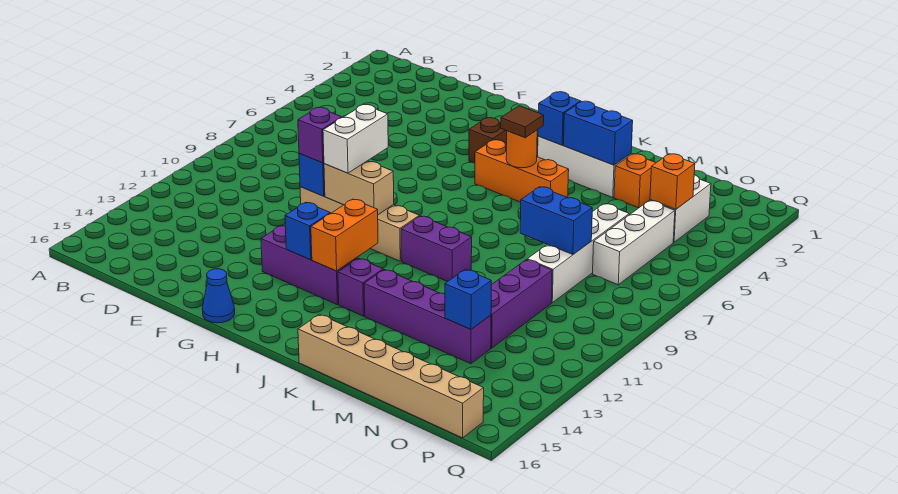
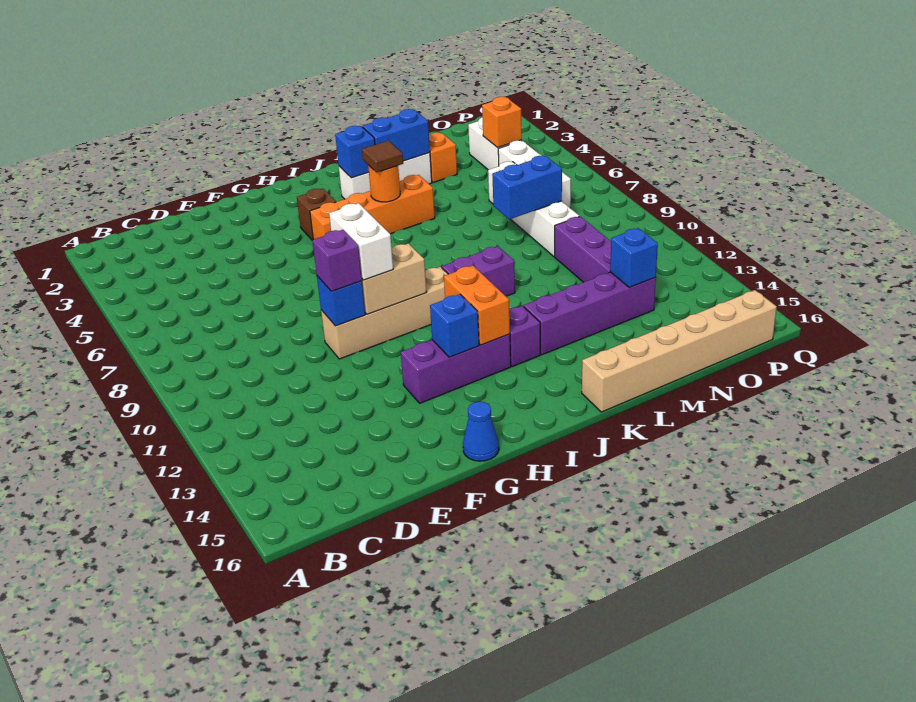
orange brick I5:K5 level 1 -> orange brick H5:K5 level 1

